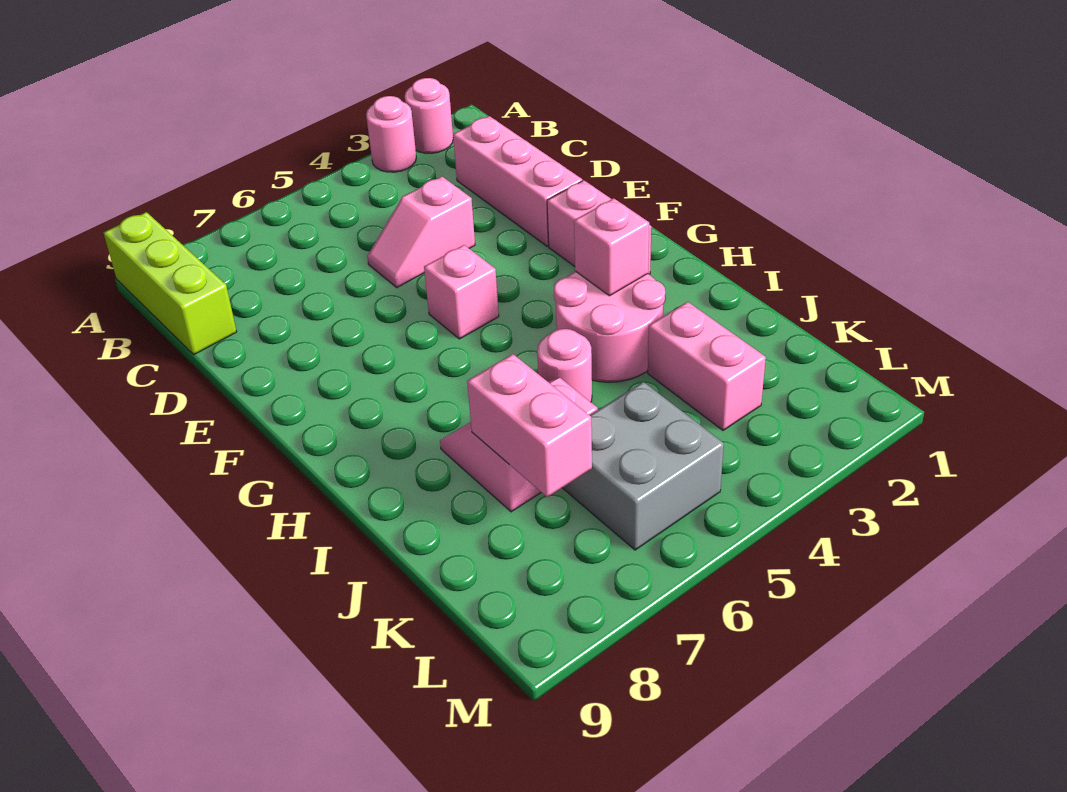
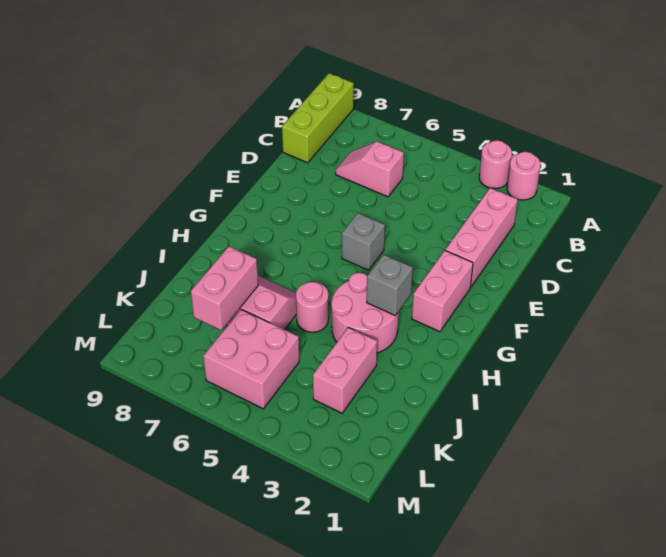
pink slope D4:D5 level 1 top 4 -> pink slope C6:C7 level 1 top 6
pink brick F5 level 1 -> grey brick F5 level 1
pink brick H3 level 2 -> grey brick H3 level 2
grey brick K5:L6 level 1 -> pink brick K5:L6 level 1

